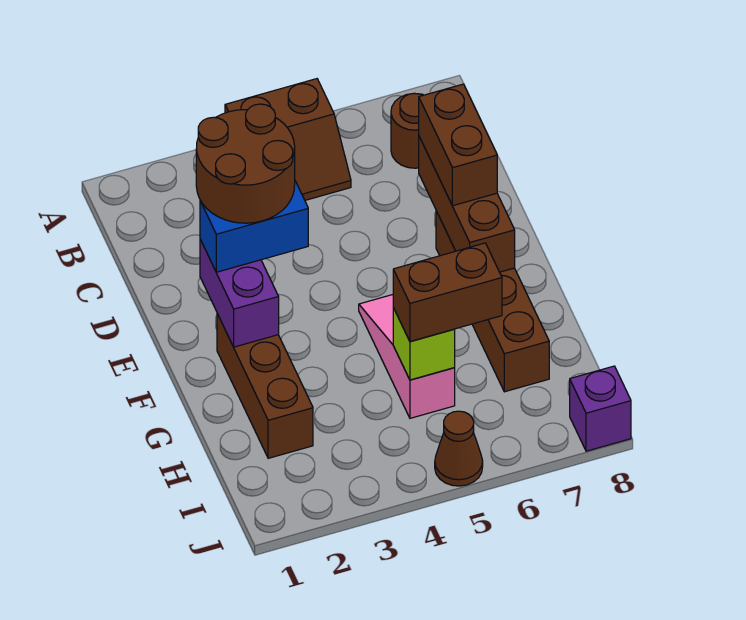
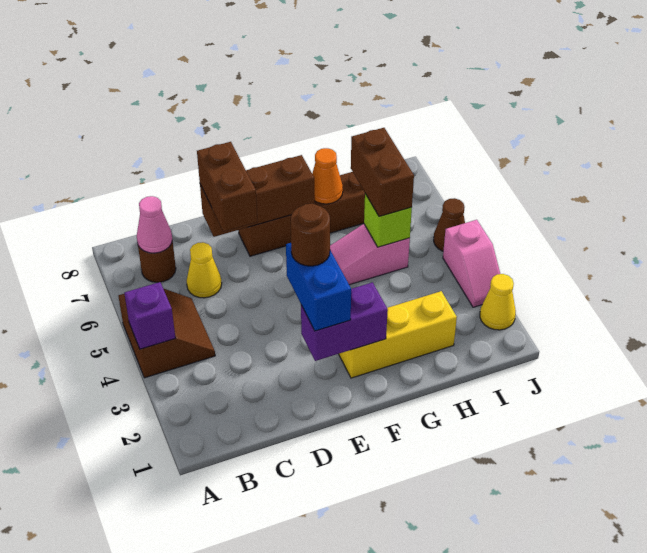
none -> pink cone B7 level 2
none -> yellow cone C6 level 1
brown round brick D2:E3 level 4 -> brown round brick E3 level 4
brown brick D7:E7 level 3 -> brown brick D6:D7 level 3
brown brick F2:H2 level 1 -> yellow brick F2:H2 level 1
none -> orange cone G7 level 2
none -> yellow cone J2 level 1
none -> pink slope J3:J4 level 1 top 4
purple brick J8 level 1 -> purple brick A4 level 2

